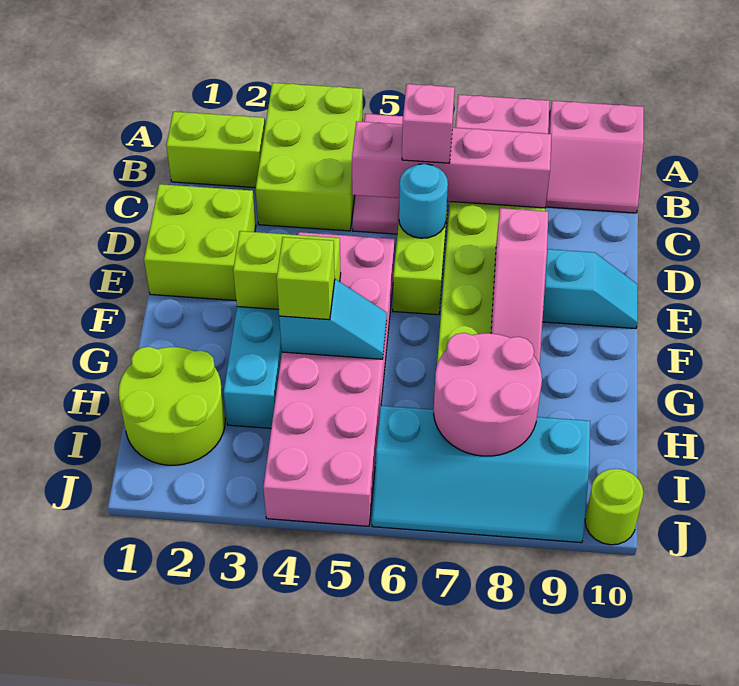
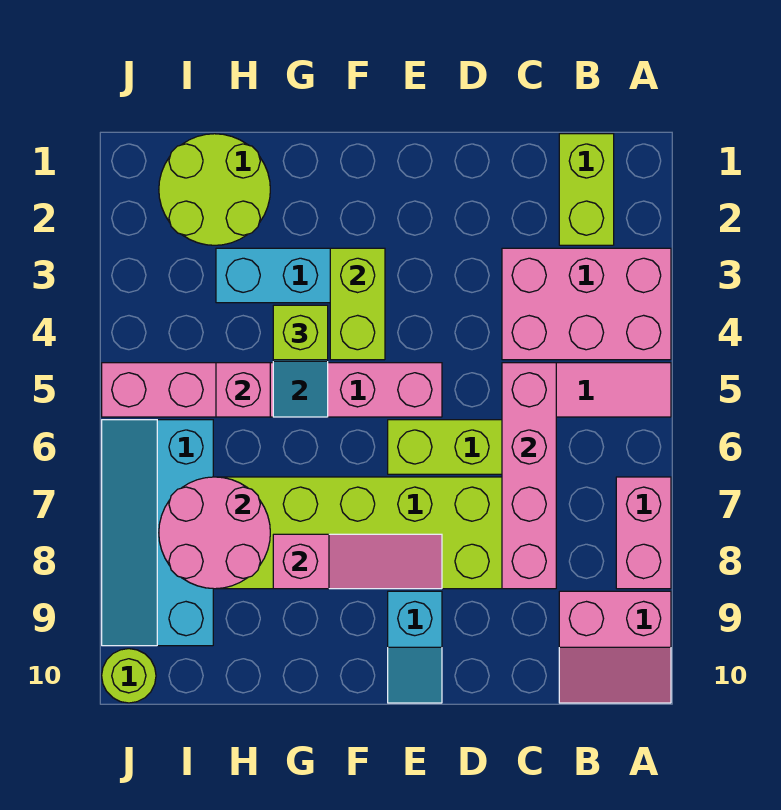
lime brick A3:C4 level 1 -> pink brick A3:C4 level 1
pink slope A9:B10 level 1 top A -> pink slope A9:B10 level 1 top 9
pink brick C6 level 3 -> pink brick H5 level 2
lime brick D1:E2 level 1 -> none
cyan round brick D6 level 2 -> none
pink brick E4:J5 level 1 -> pink brick E5:J5 level 1
pink slope E8:G8 level 2 top E -> pink slope E8:G8 level 2 top G

